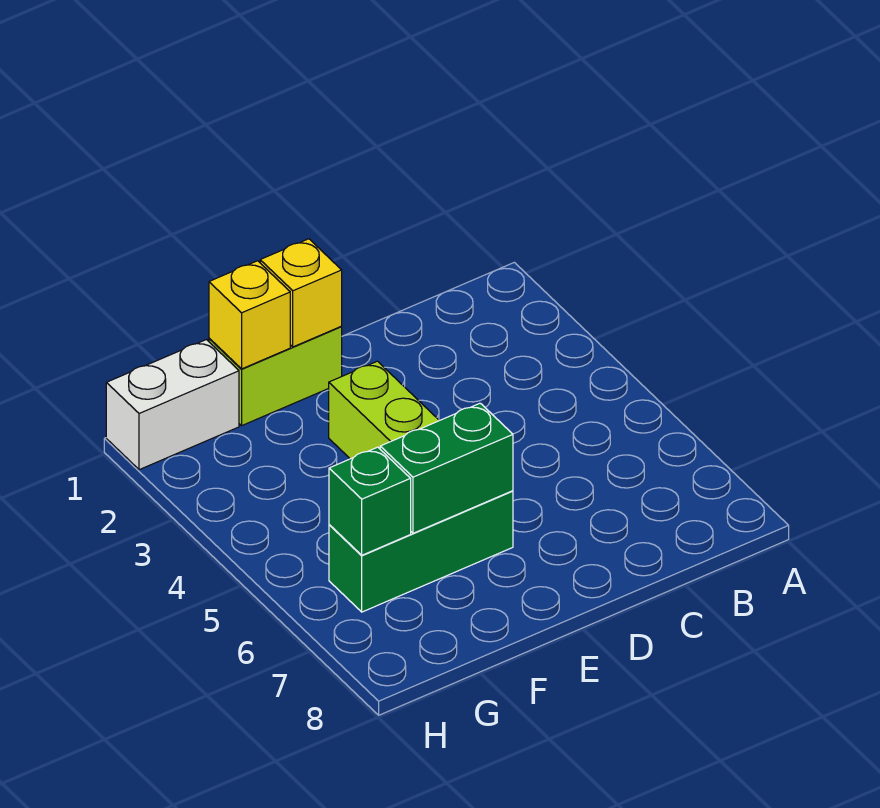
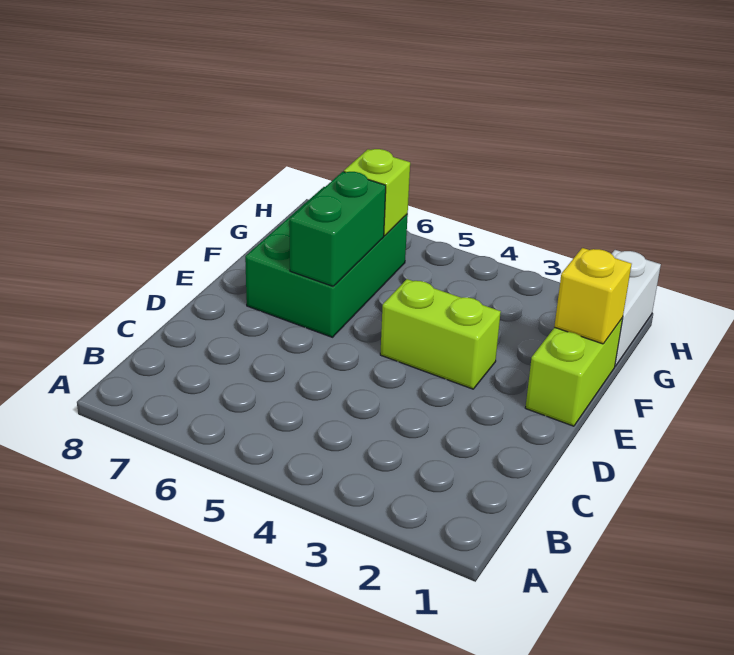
yellow brick E1 level 2 -> none
green brick E6:G6 level 1 -> green brick E6:G7 level 1
green brick G6 level 2 -> lime brick G6 level 2

